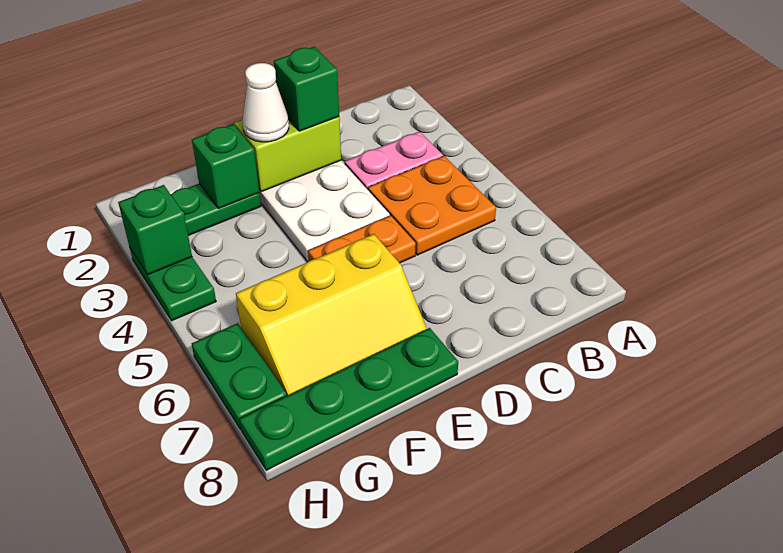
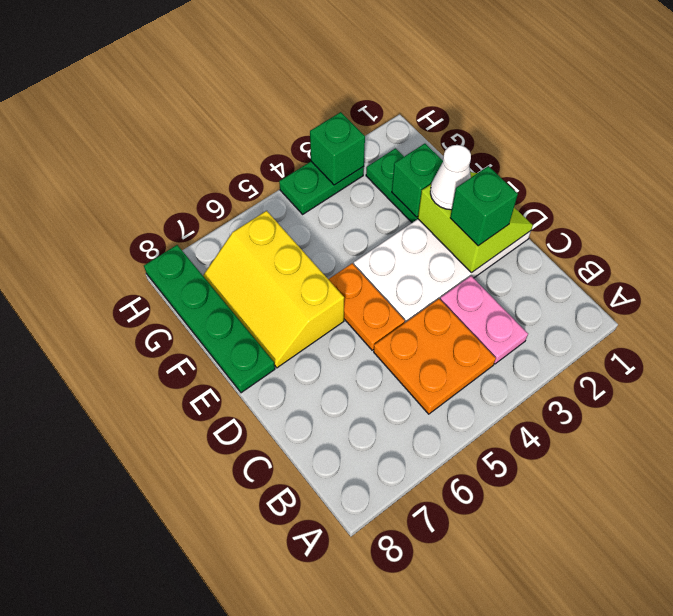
green plate H6:H7 level 1 -> none

